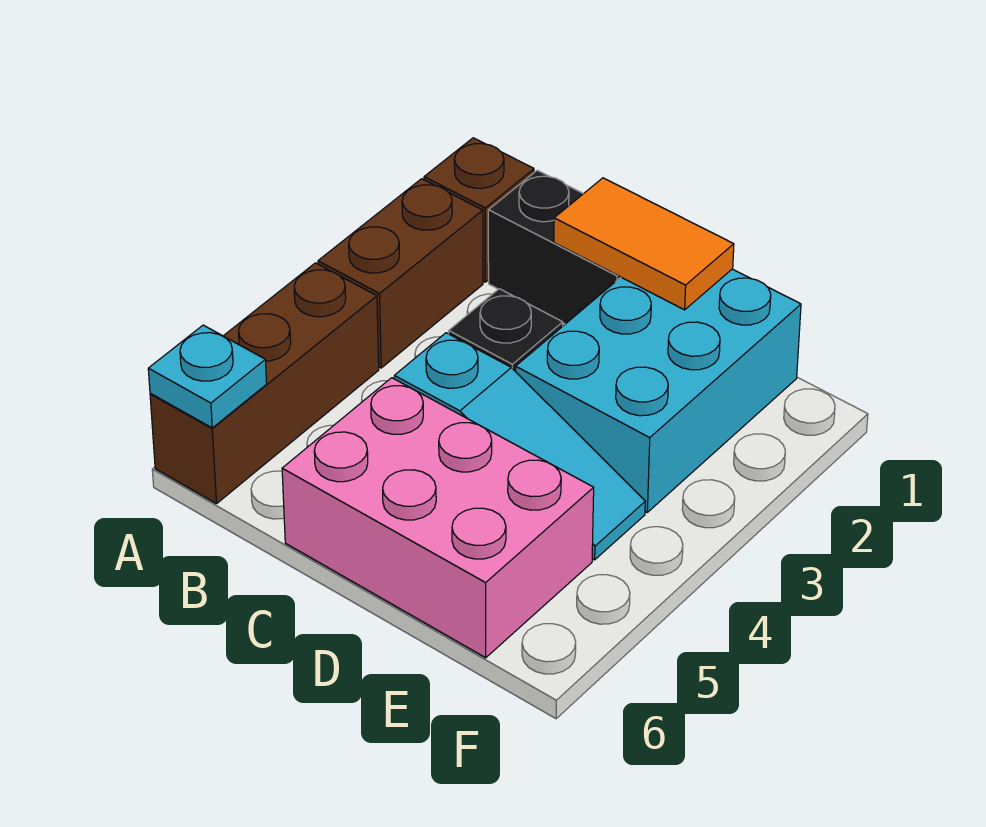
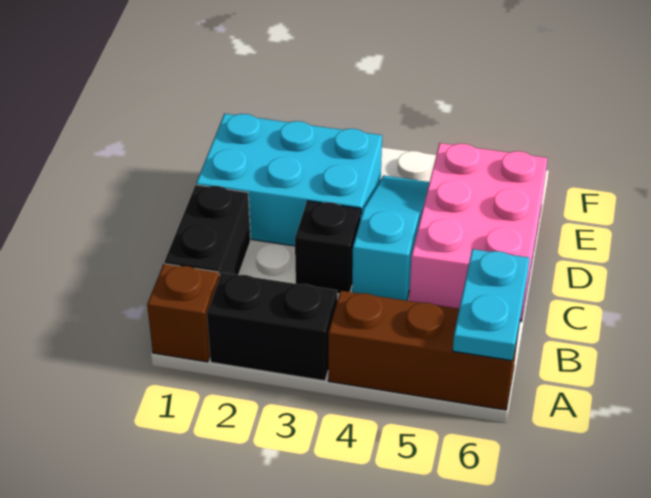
brown brick A2:A3 level 1 -> black brick A2:A3 level 1
cyan plate A6 level 2 -> cyan plate A6:B6 level 2
orange tile C1:D1 level 2 -> none

